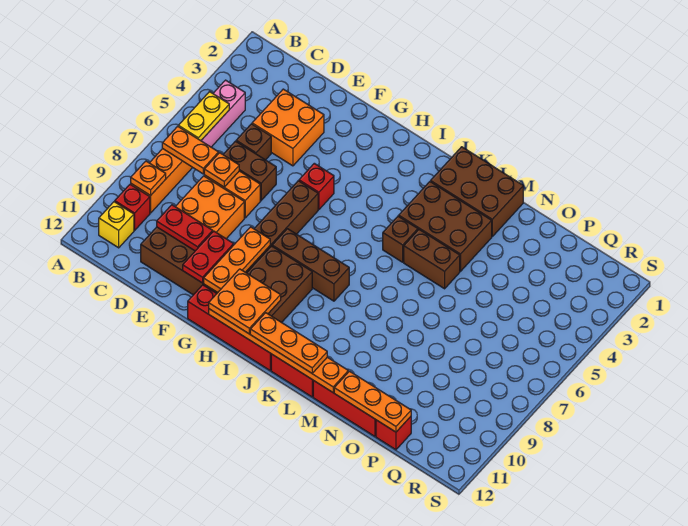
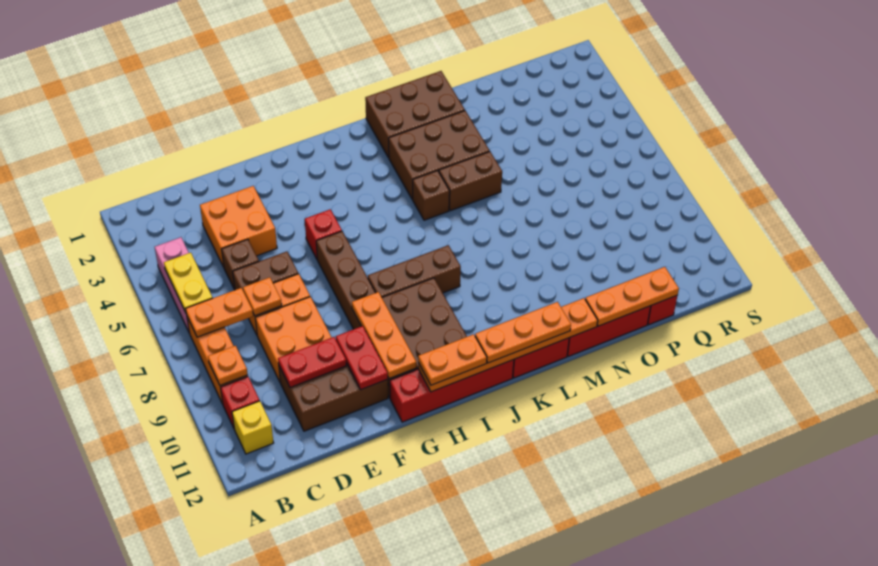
orange plate H11:I12 level 3 -> orange plate H12:I12 level 3

